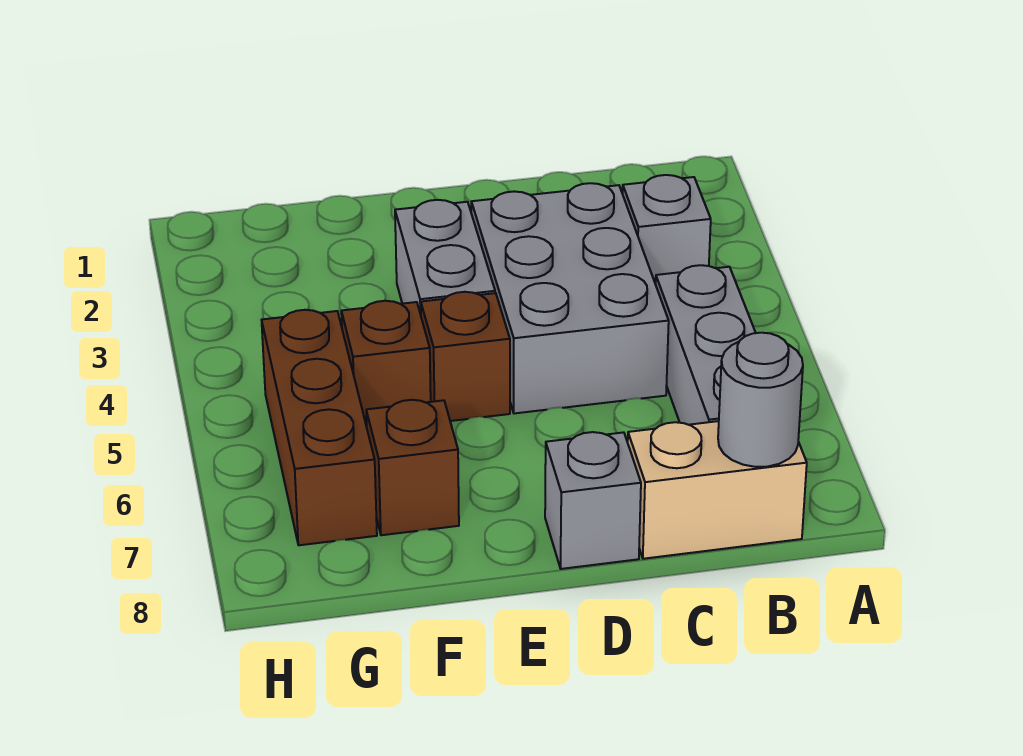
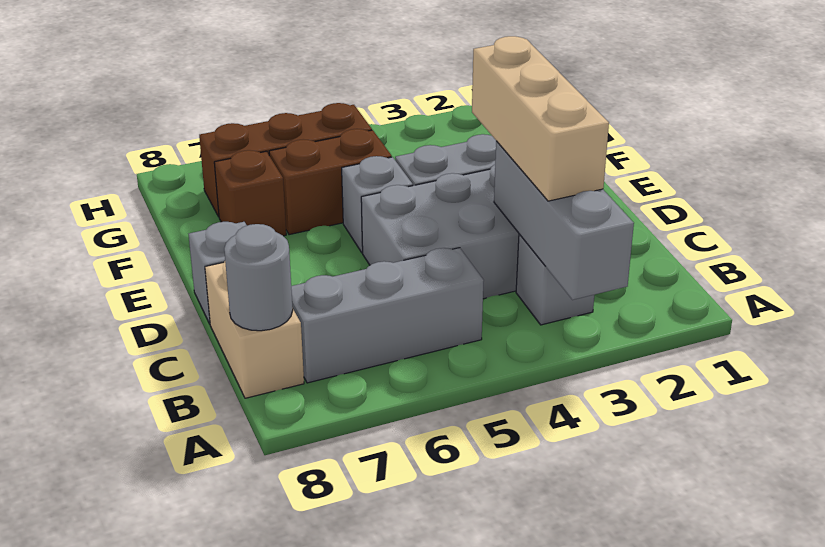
none -> grey brick A3:C3 level 2
none -> tan brick B3:D3 level 3
brown brick E5 level 1 -> grey brick E5 level 1
brown brick F5 level 1 -> brown brick F5:F6 level 1

